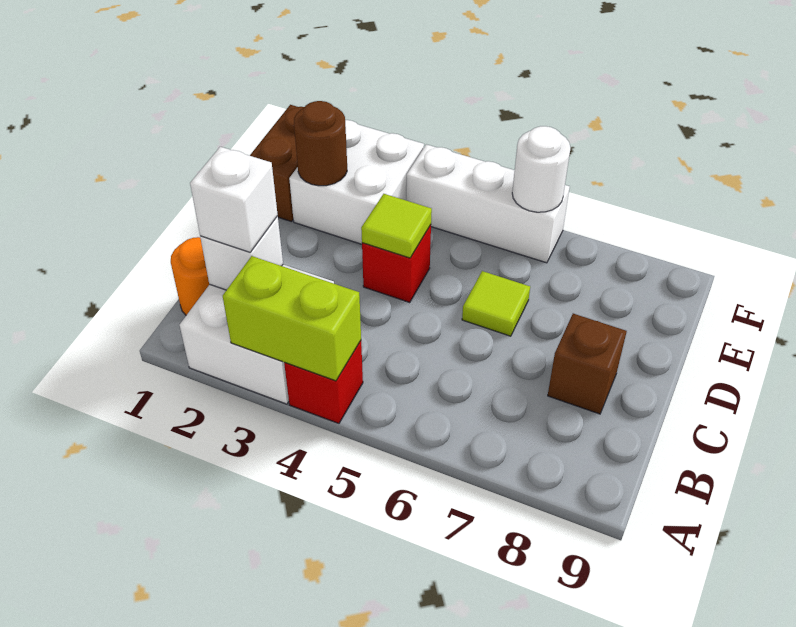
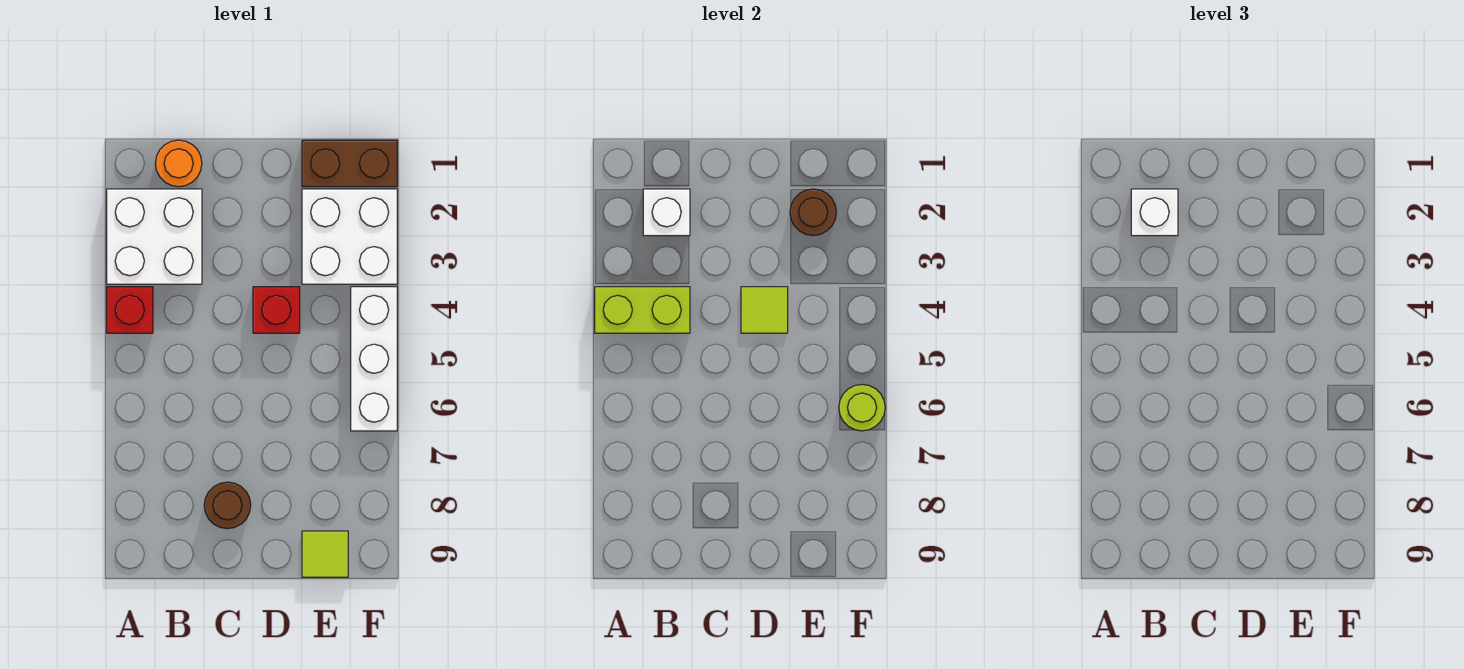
lime brick A3:A4 level 2 -> lime brick A4:B4 level 2
brown brick C8 level 1 -> brown round brick C8 level 1
lime tile D6 level 1 -> lime tile E9 level 1
white round brick F6 level 2 -> lime round brick F6 level 2

